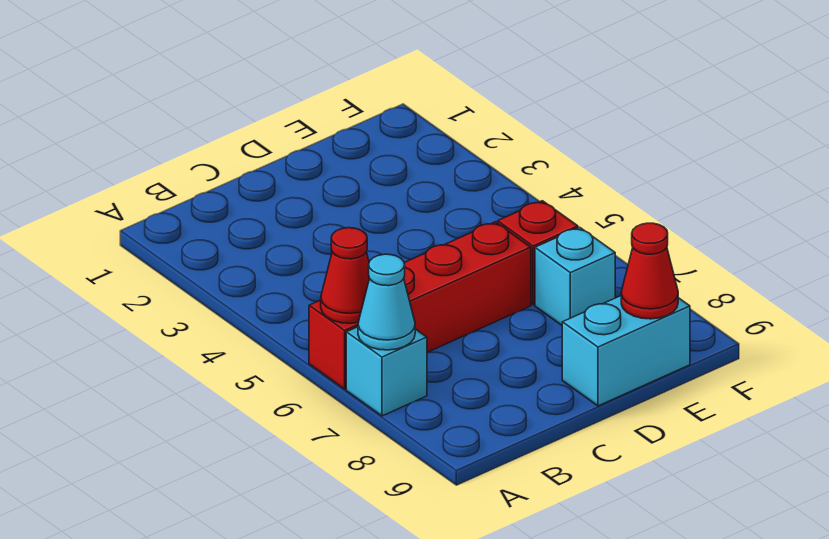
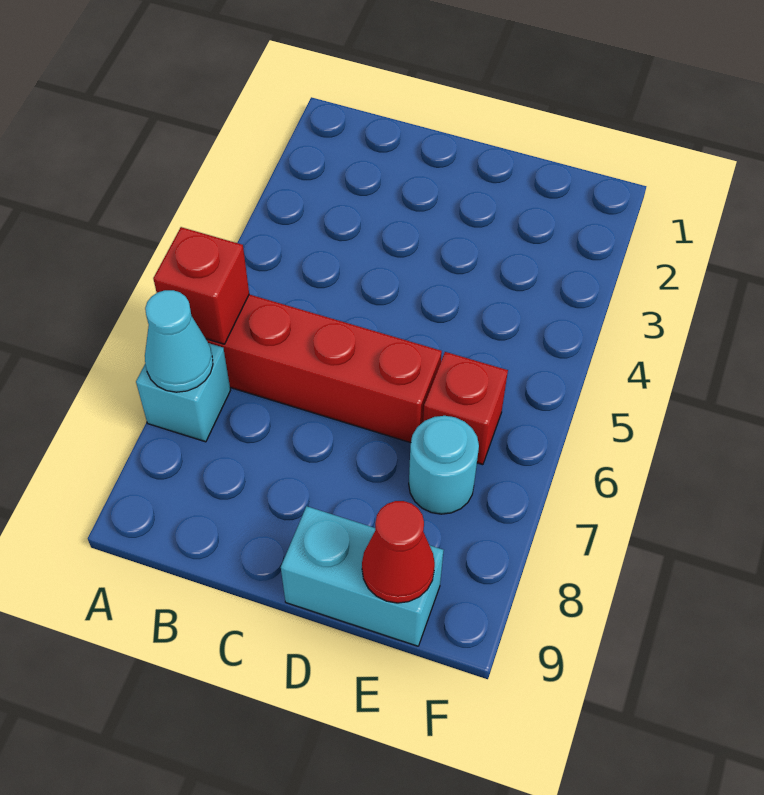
red cone A6 level 2 -> red brick A6 level 2
cyan brick E7 level 1 -> cyan round brick E7 level 1

